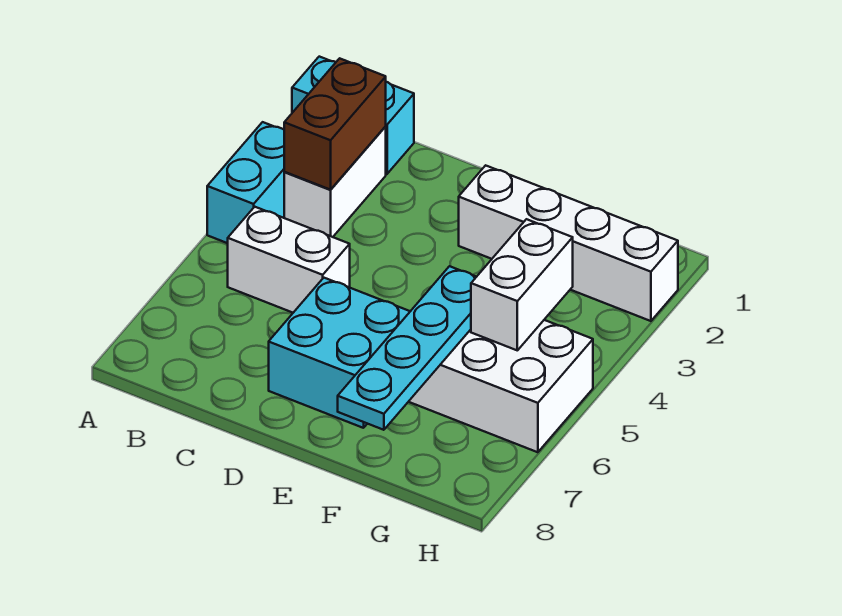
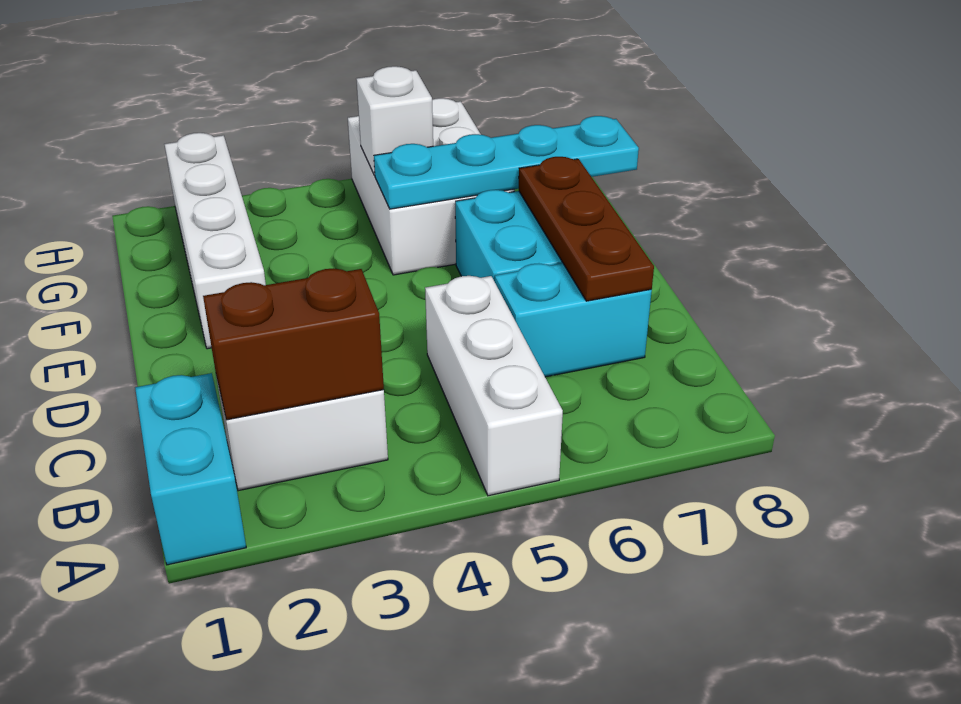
cyan brick A3:A4 level 1 -> cyan brick C6:C7 level 1
white brick B5:C5 level 1 -> white brick A5:C5 level 1
none -> brown plate C7:E7 level 2
white brick G4:G5 level 2 -> white brick G5 level 2

